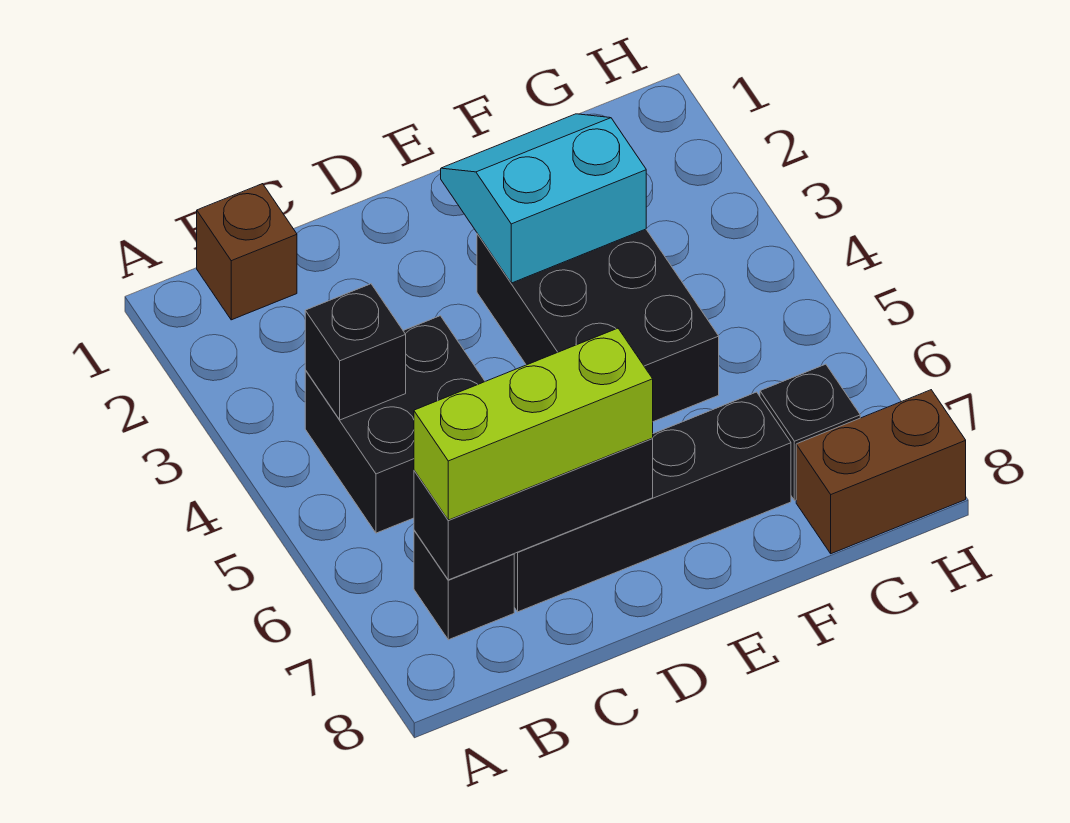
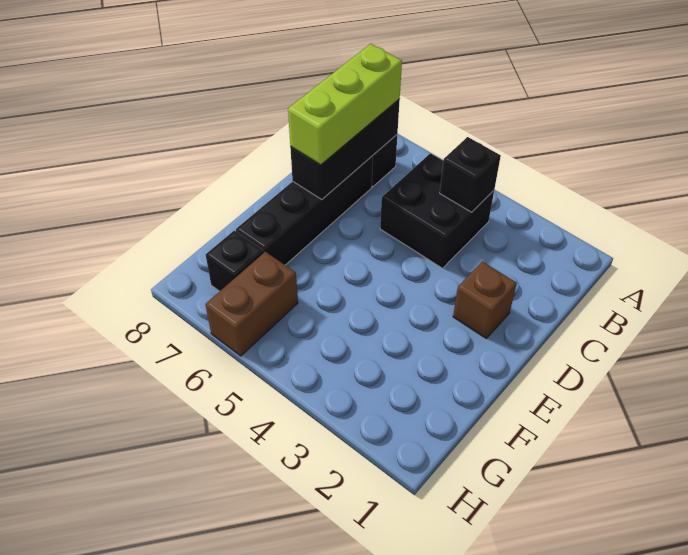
brown brick B1 level 1 -> brown brick D2 level 1
cyan slope E2:F3 level 2 top 3 -> none
black brick E3:F5 level 1 -> none
brown brick G8:H8 level 1 -> brown brick G6:H6 level 1

